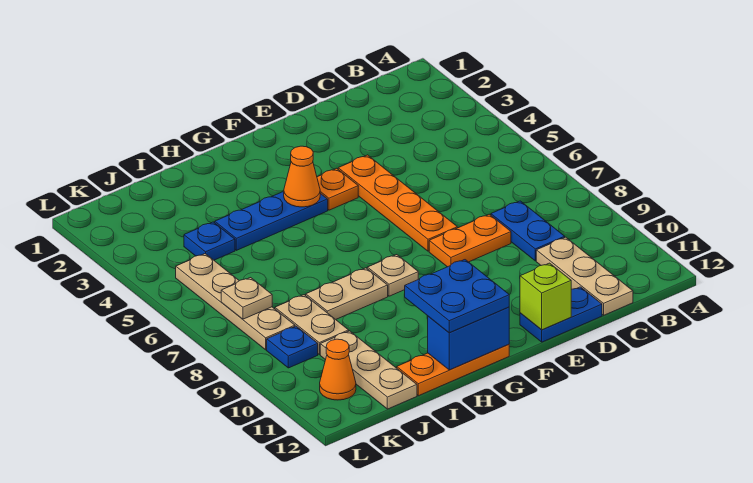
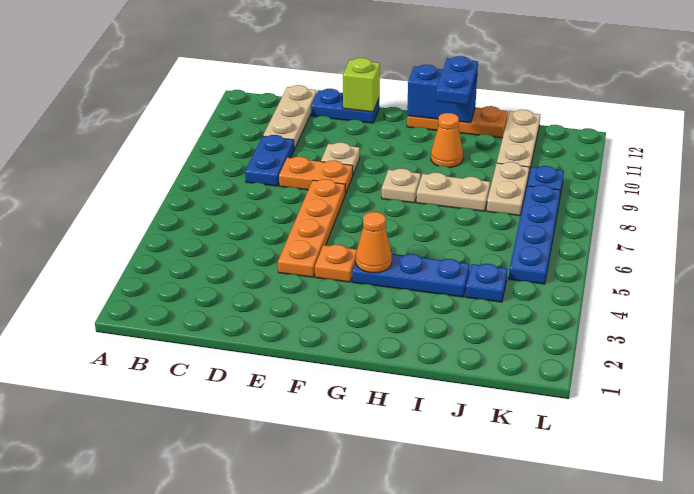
blue plate G11:H12 level 3 -> blue plate H11:H12 level 3
tan plate K5:K8 level 1 -> blue plate K5:K8 level 1
tan plate K7 level 2 -> tan plate E9 level 1
orange cone K11 level 1 -> orange cone H10 level 1

